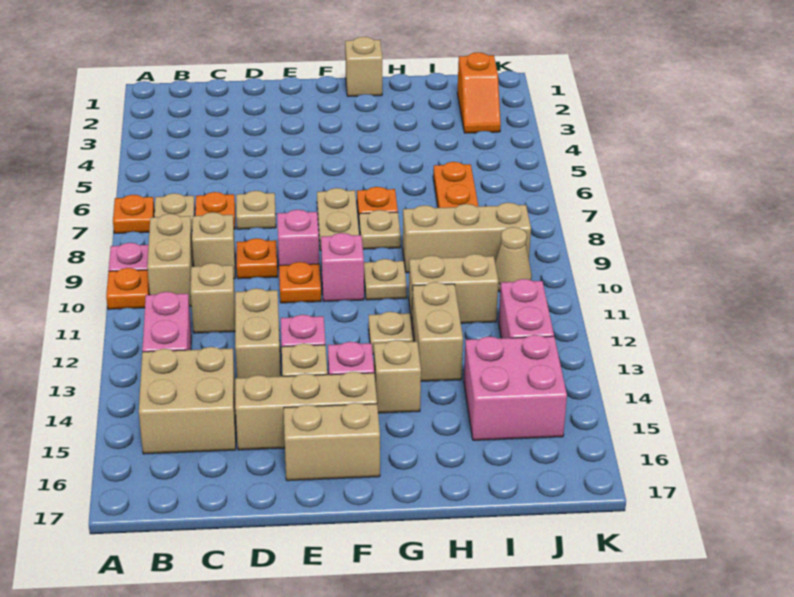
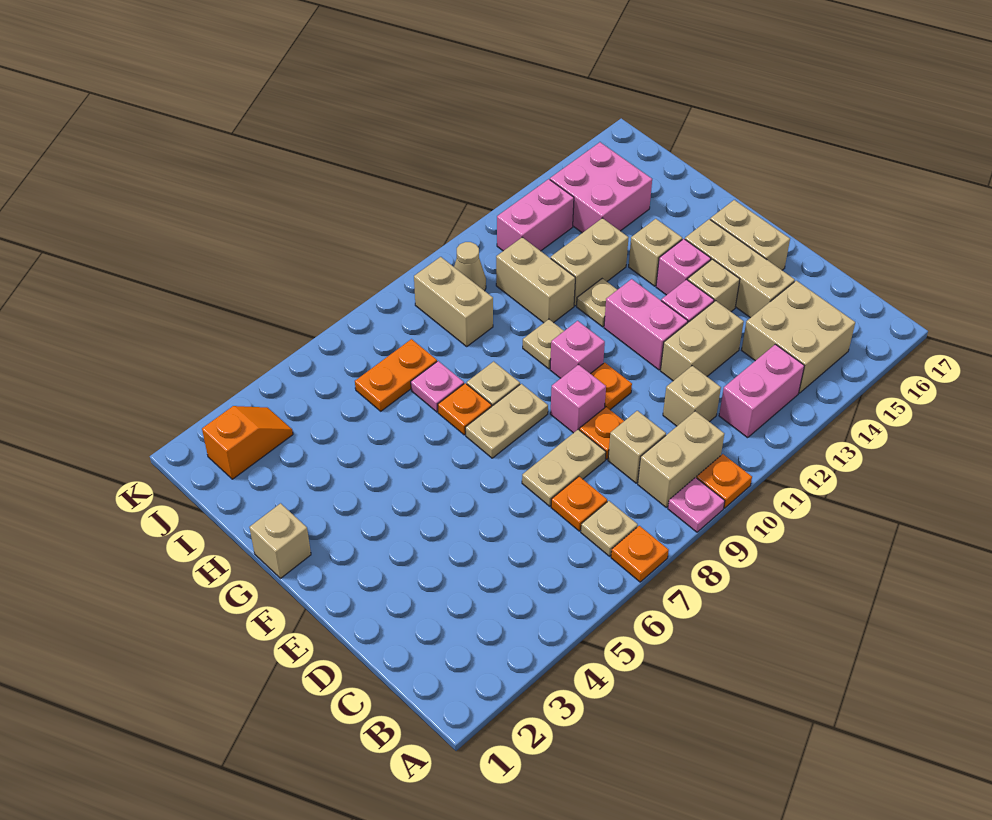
tan plate D7 level 1 -> tan plate D7:D8 level 1
none -> pink brick E12:F12 level 1
none -> pink plate H7 level 1
tan brick H9:J9 level 1 -> tan brick I9:J9 level 1

